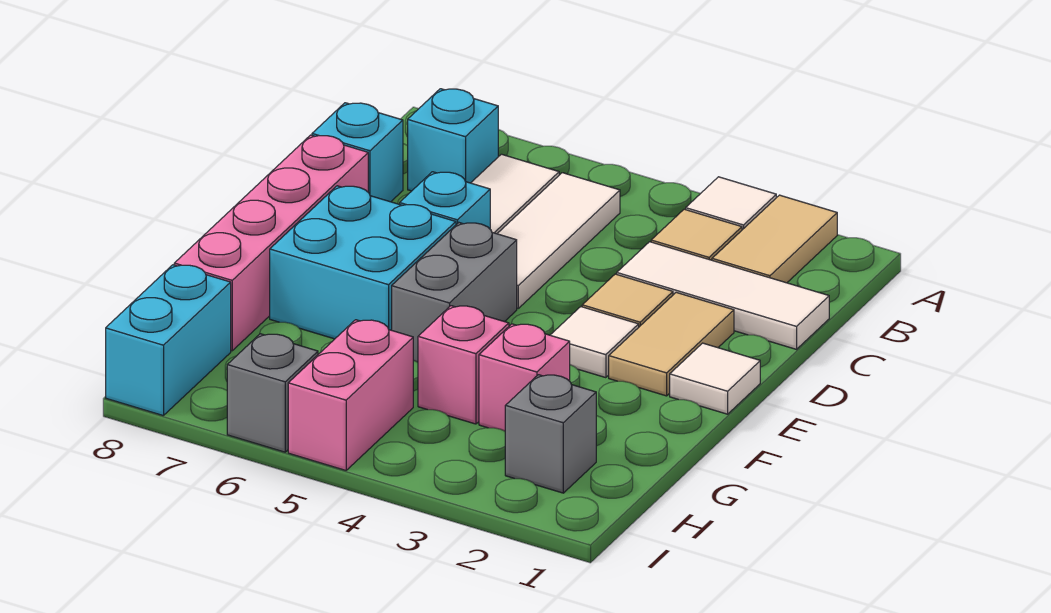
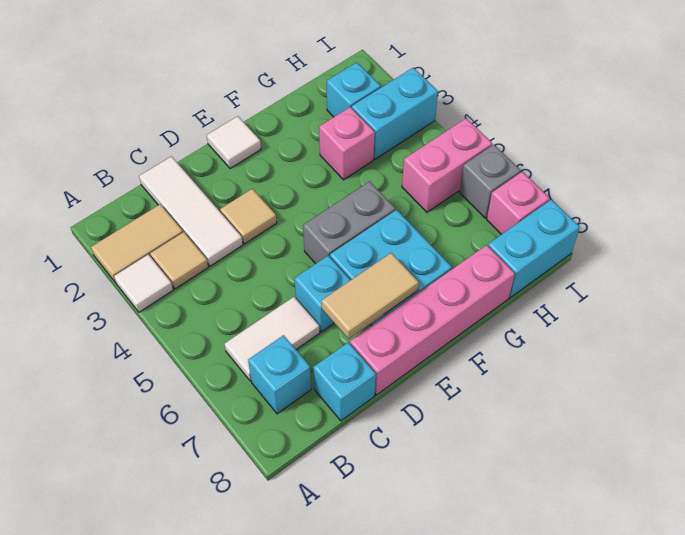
white tile B5:D5 level 1 -> none
tan tile D2:E2 level 1 -> tan tile D7:E7 level 2
white tile E3 level 1 -> none
pink brick G4 level 1 -> pink brick I7 level 1
grey brick H2 level 1 -> cyan brick H2 level 1
none -> cyan brick H3:I3 level 1

